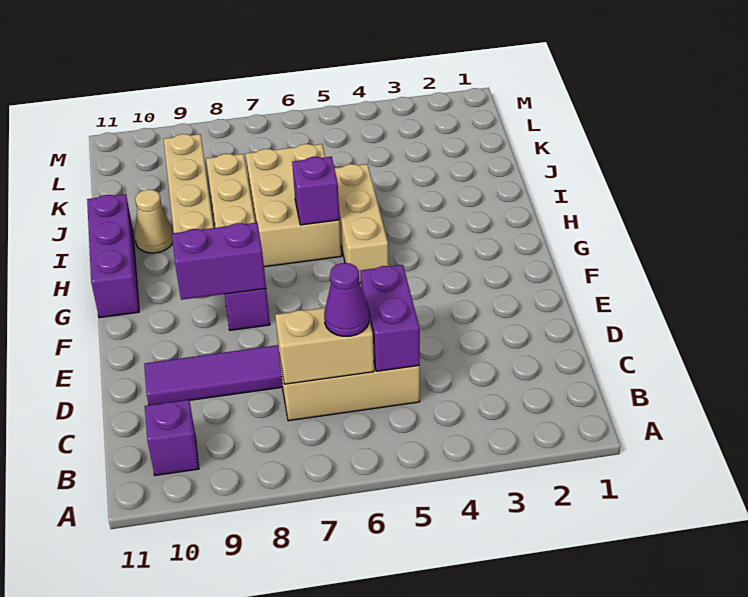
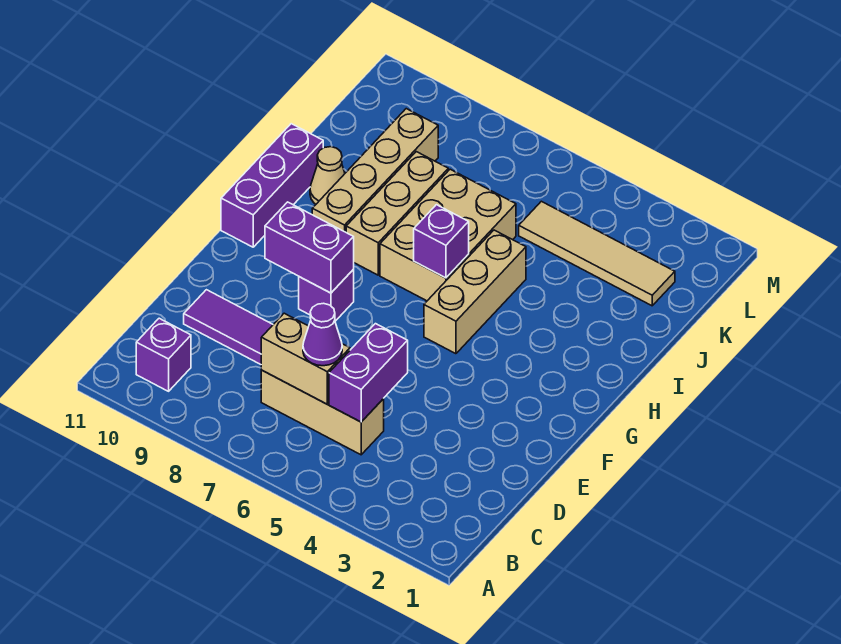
none -> tan tile K2:K5 level 1

